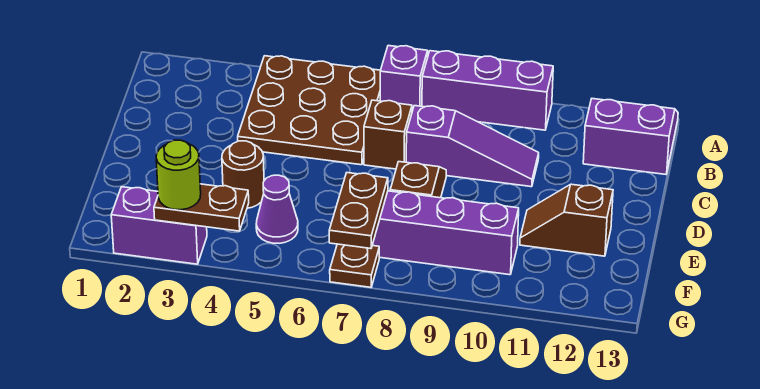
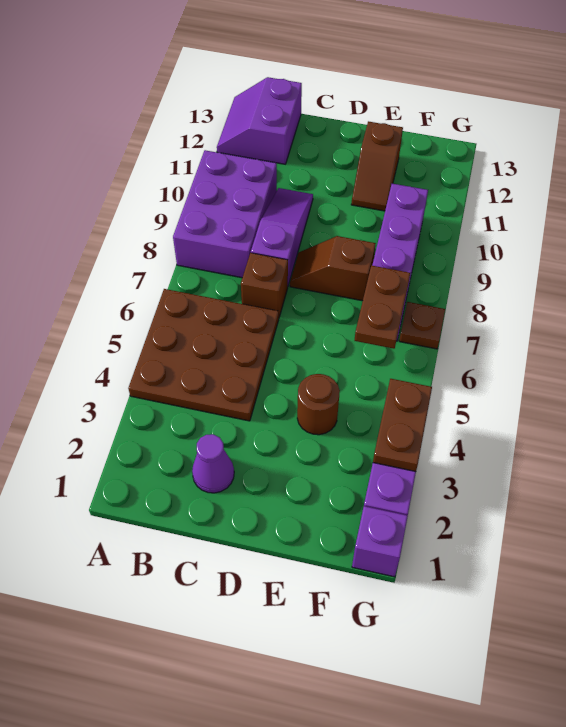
purple brick A7 level 1 -> purple brick G1 level 1
purple brick A8:A10 level 1 -> purple brick A8:B10 level 1
purple cone F5 level 1 -> purple cone C2 level 1
brown plate F7:G7 level 2 -> brown plate F6:F7 level 2
lime round brick G3 level 3 -> none

